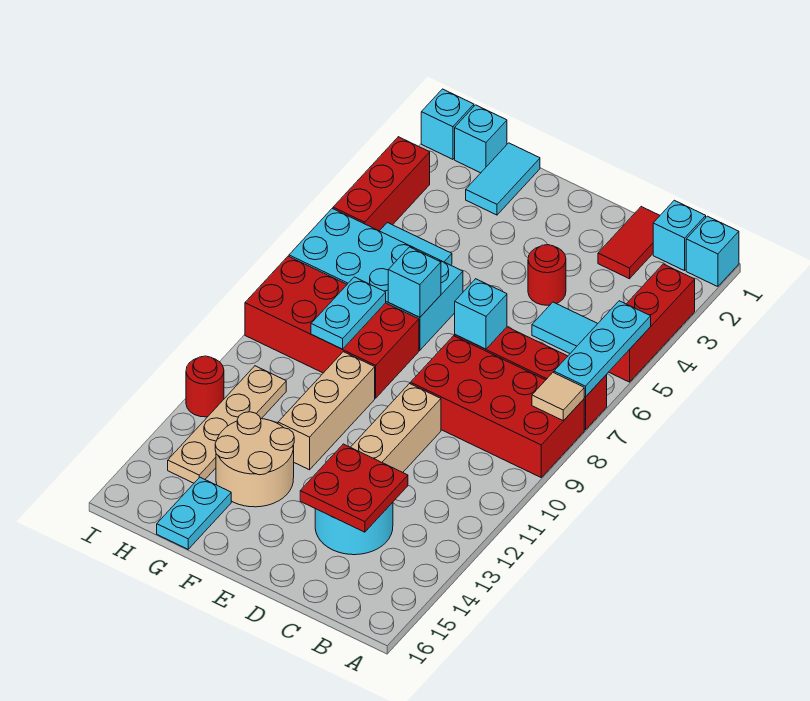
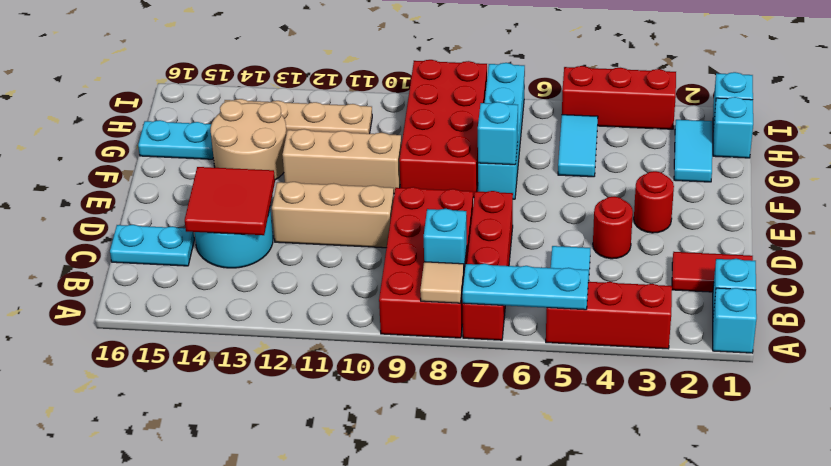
red plate C13:D14 level 2 -> red tile C13:D14 level 2
cyan brick D7 level 2 -> cyan brick B8 level 2
cyan brick F6:I7 level 1 -> cyan brick F7:I7 level 1
cyan tile G1:G2 level 1 -> cyan tile G2:H2 level 1
cyan plate G8:G9 level 2 -> cyan plate C15:C16 level 1
red round brick I12 level 1 -> red round brick E3 level 1

